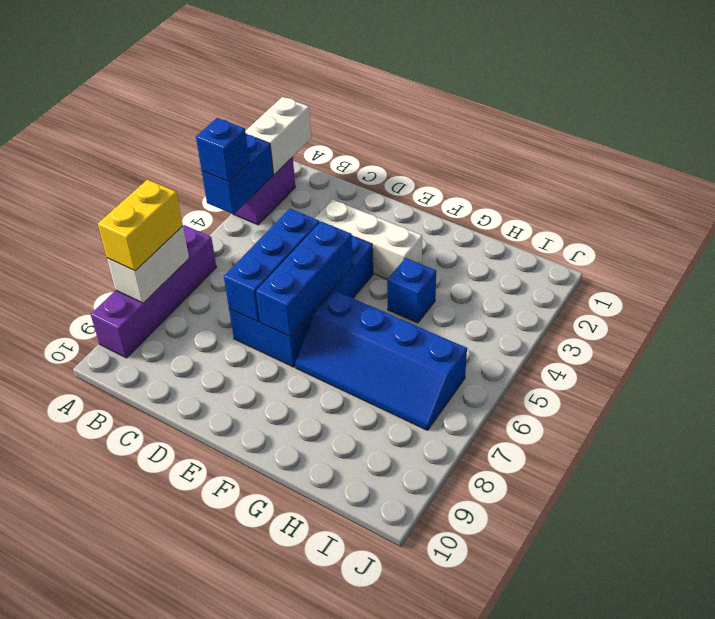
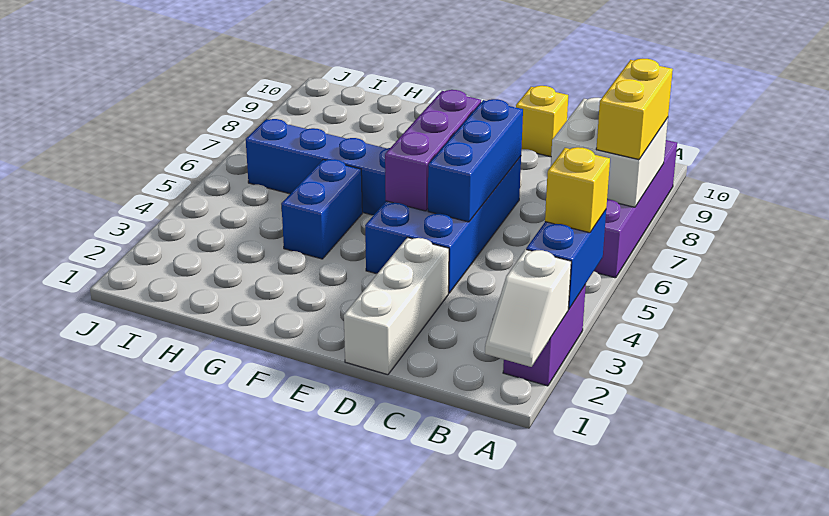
white brick A1:A2 level 2 -> white slope A1:A2 level 2 top 2
blue brick A4 level 3 -> yellow brick A4 level 3
white brick A7:A8 level 2 -> white brick A7:B8 level 2
white brick D3:F3 level 1 -> white brick D1:D3 level 1
none -> yellow brick D10 level 1
blue brick E5:E7 level 2 -> purple brick E5:E7 level 2
blue brick G4 level 1 -> blue brick G4:G5 level 1

